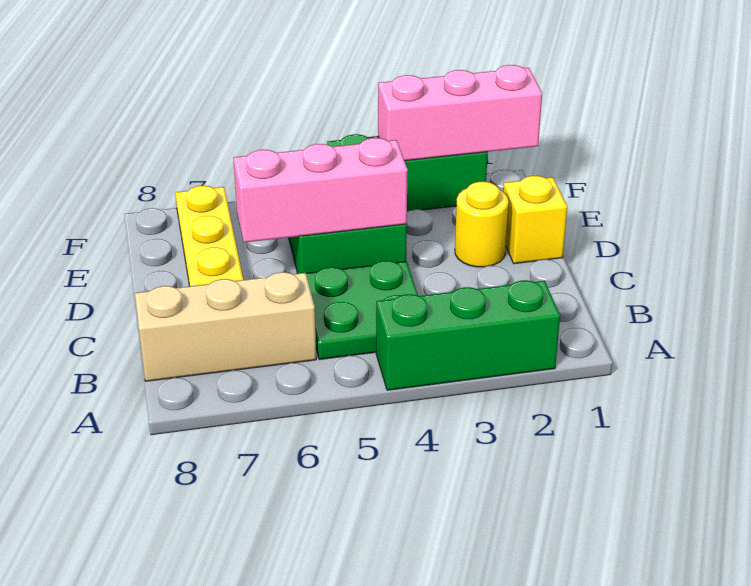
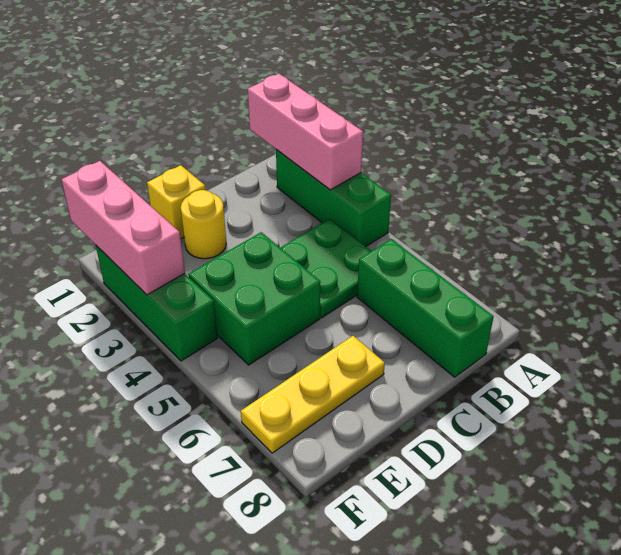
tan brick B6:B8 level 1 -> green brick B6:B8 level 1
pink brick D4:D6 level 2 -> pink brick A1:A3 level 2

